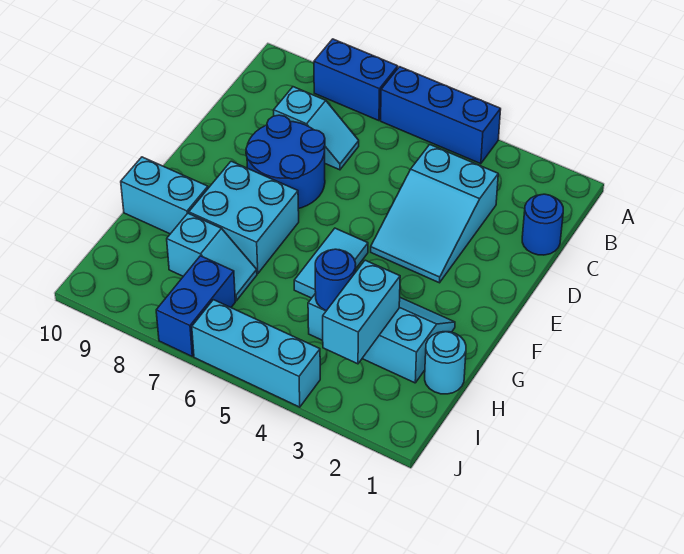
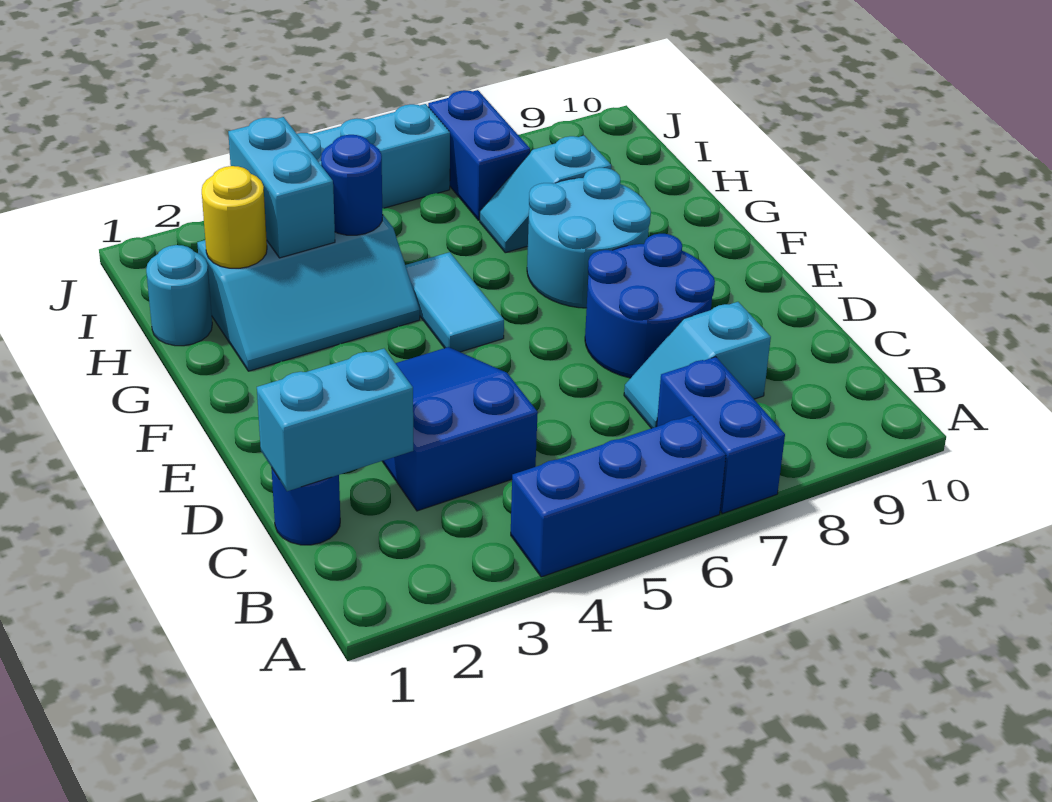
blue brick A7:A8 level 1 -> blue brick A7:B7 level 1
cyan slope C3:E4 level 1 top C -> blue slope C3:E4 level 1 top C
cyan brick F7:G8 level 1 -> cyan round brick F7:G8 level 1
cyan brick G9:G10 level 1 -> cyan brick C1:C2 level 2
none -> yellow round brick H2 level 2

